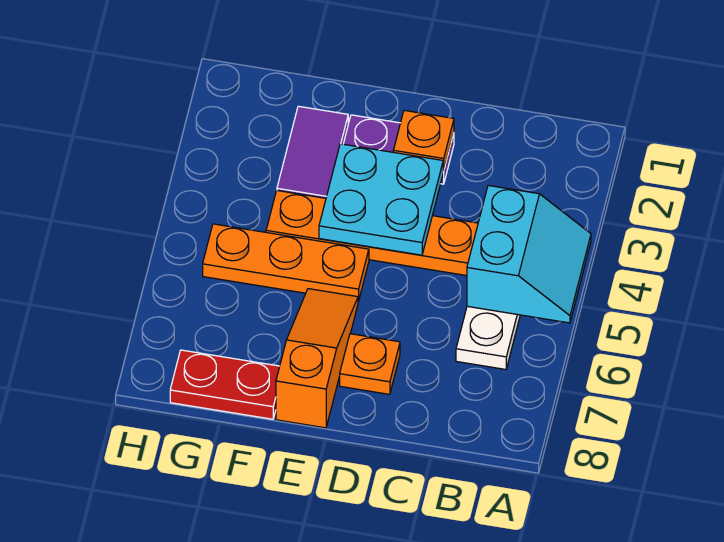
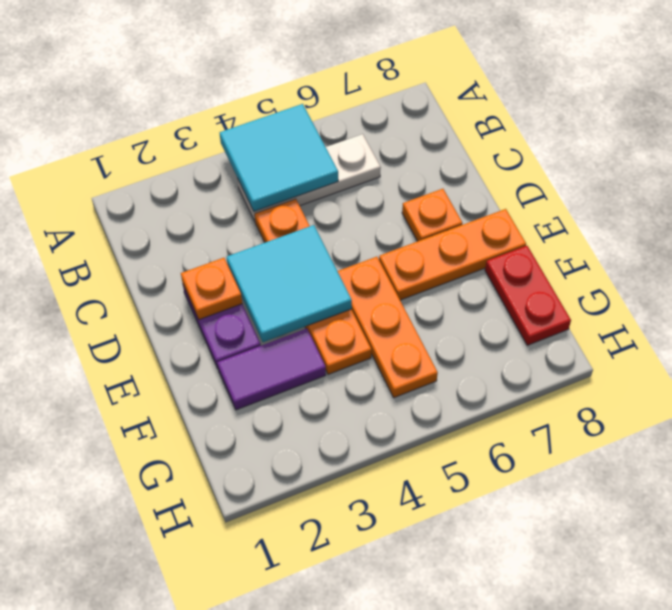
cyan slope A4:B5 level 2 top B -> cyan tile A4:B5 level 2
cyan plate D3:E4 level 2 -> cyan tile D3:E4 level 2
orange slope E6:E8 level 1 top 8 -> orange plate E6:E8 level 1

